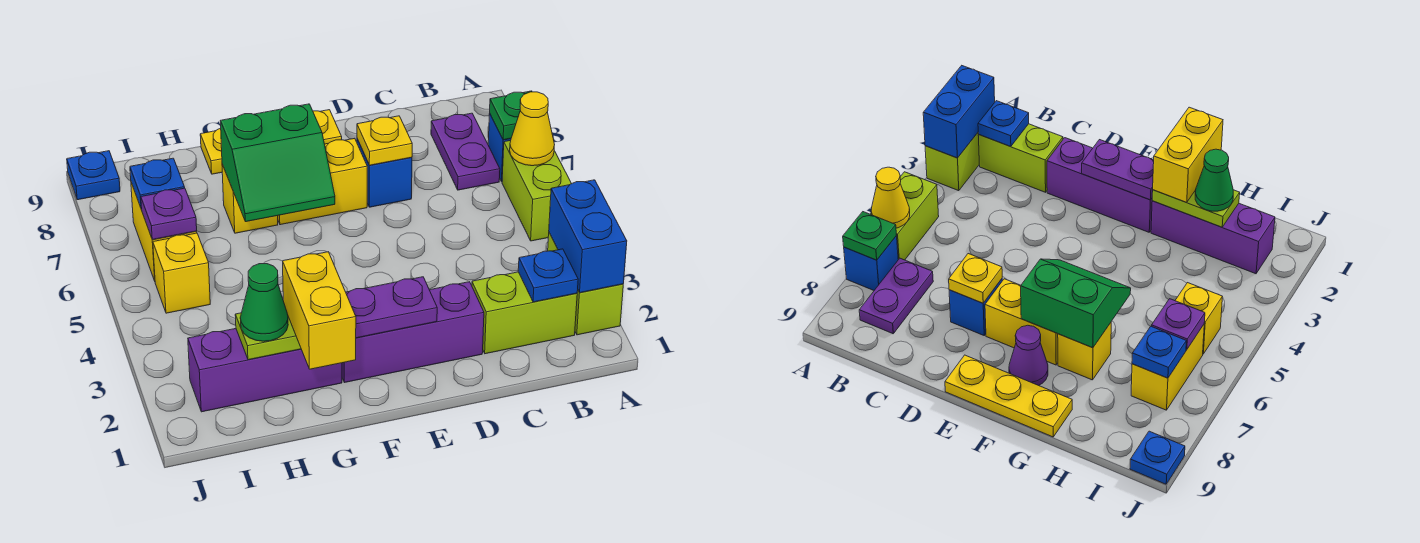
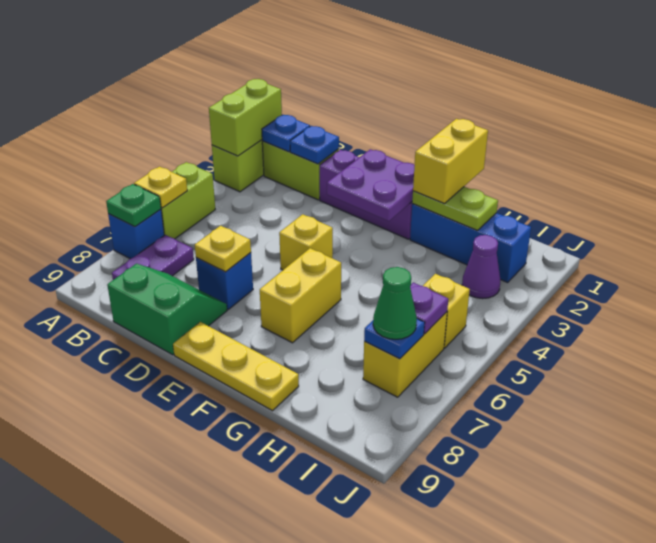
blue brick A2:A3 level 2 -> lime brick A2:A3 level 2
yellow cone A6 level 2 -> yellow plate A6 level 2
purple plate E2:F2 level 2 -> purple plate E2:F3 level 2
yellow brick E7:F7 level 1 -> yellow brick F6:F7 level 1
green slope F6:G7 level 2 top 7 -> green slope C8:D9 level 1 top 9
purple cone F8 level 1 -> purple cone I3 level 1
purple brick G2:I2 level 1 -> blue brick G2:I2 level 1
yellow brick G7 level 1 -> yellow brick E5 level 1
green cone H2 level 3 -> green cone I7 level 3
blue plate J9 level 1 -> blue plate C2 level 2

